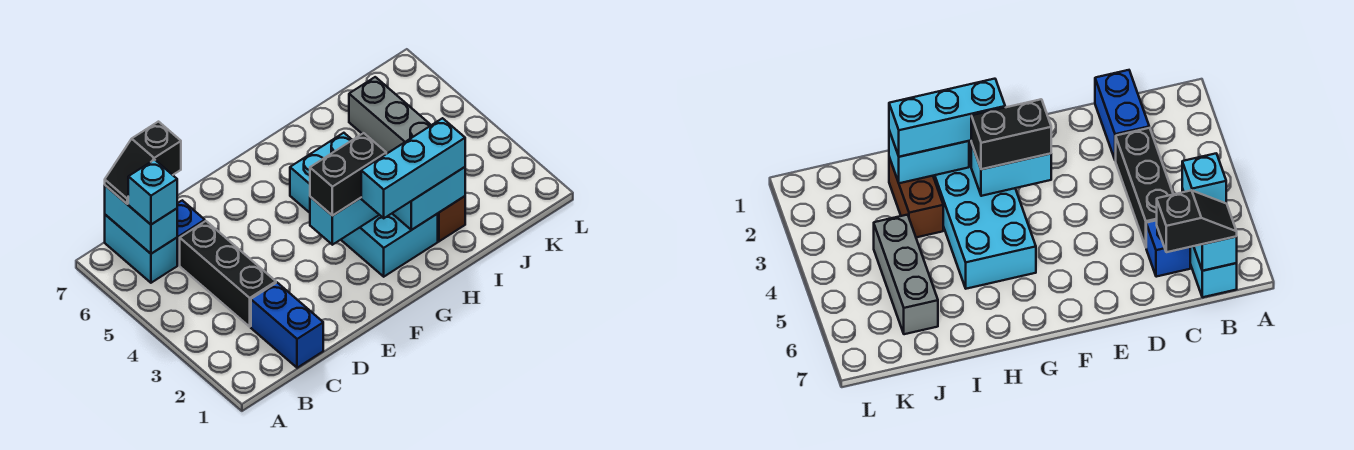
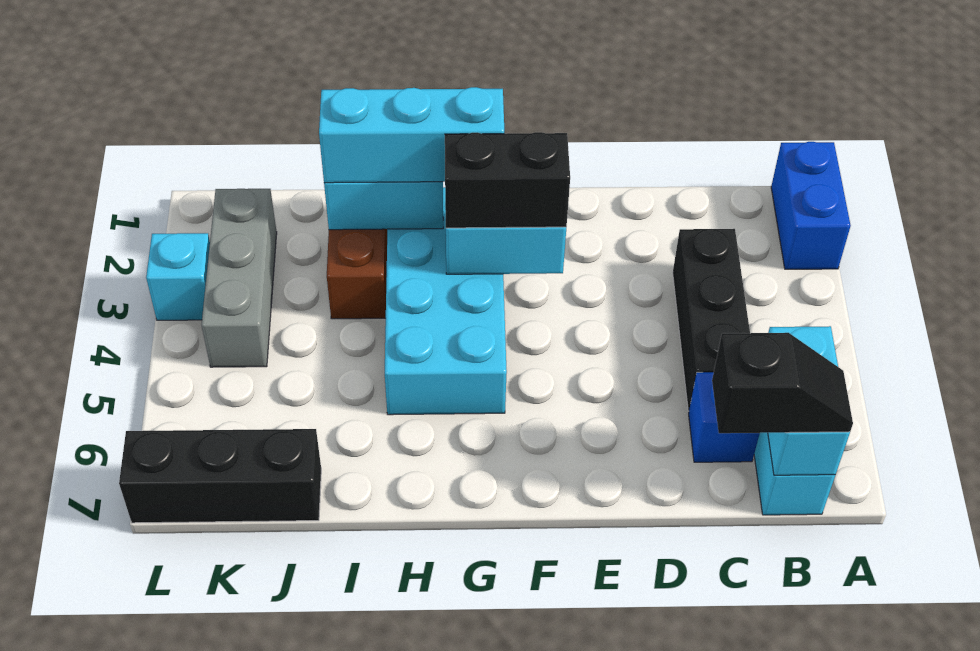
cyan brick B6 level 3 -> cyan brick L3 level 1
blue brick C1:C2 level 1 -> blue brick A1:A2 level 1
grey brick J4:J6 level 1 -> grey brick K2:K4 level 1
none -> black brick J7:L7 level 1

